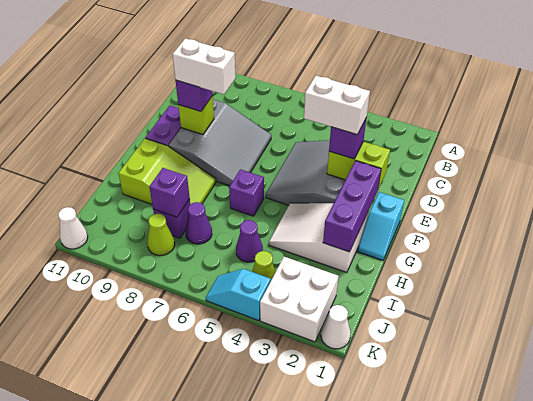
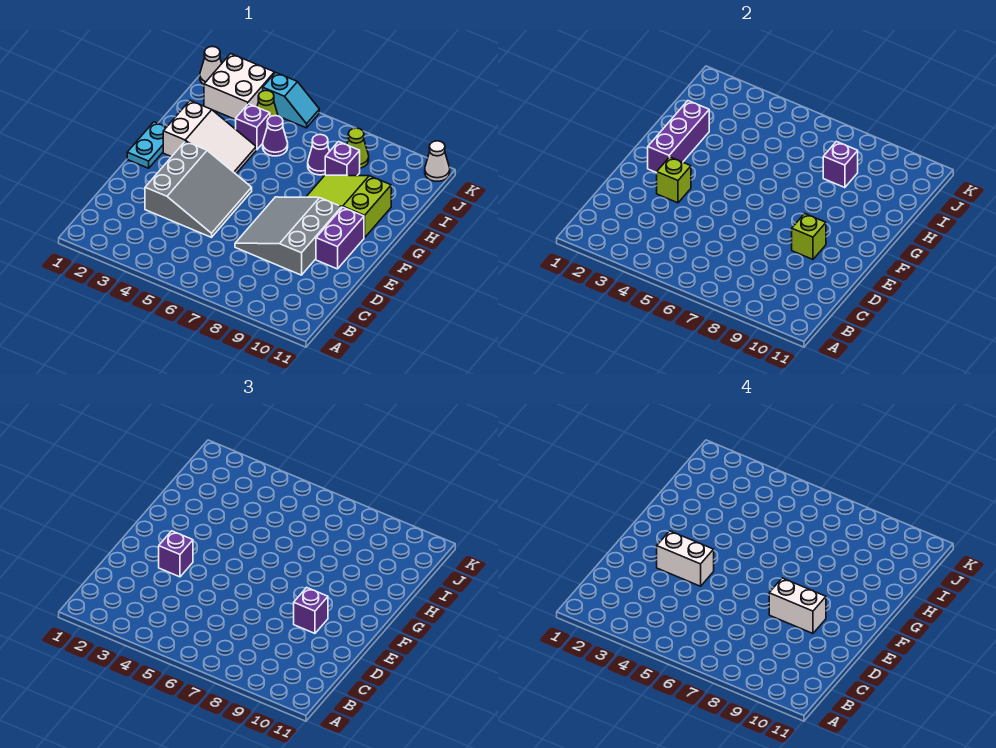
lime brick E2:E3 level 2 -> lime brick E3 level 2
cyan slope F1:G1 level 1 top F -> cyan plate F1:G1 level 1
purple brick G6 level 1 -> purple brick I4 level 1

